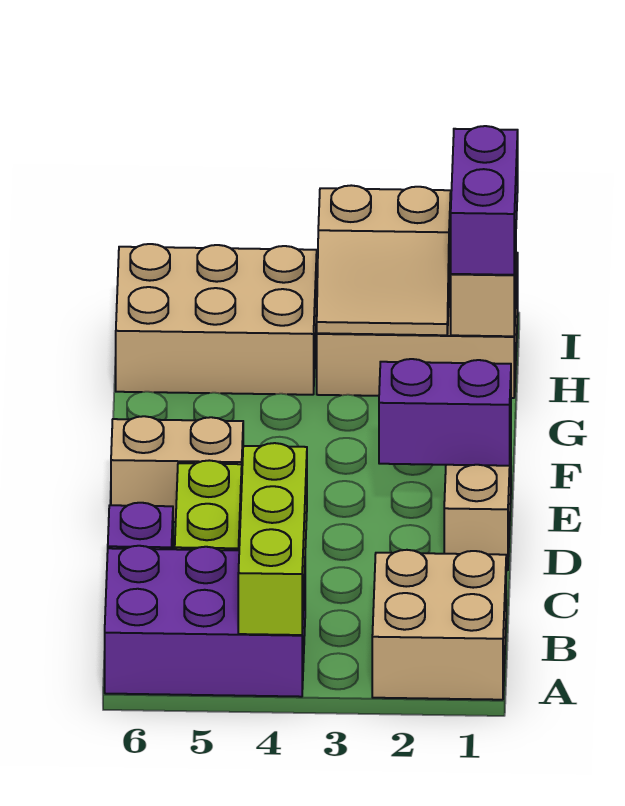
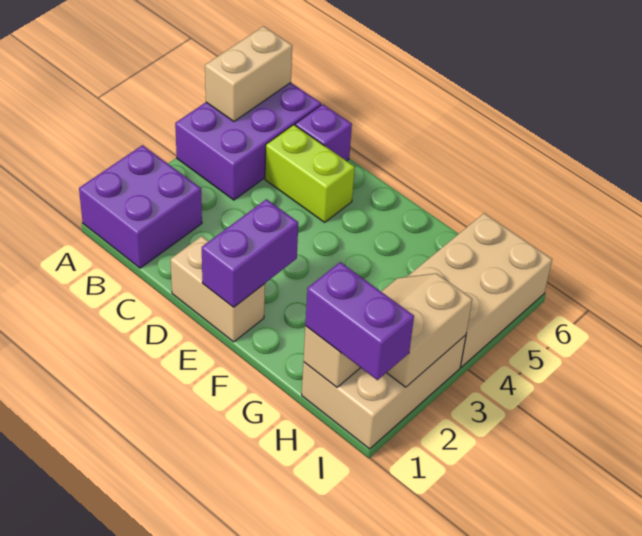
tan brick A1:B2 level 1 -> purple brick A1:B2 level 1
lime brick A4:C4 level 2 -> none
tan brick E5:E6 level 1 -> tan brick A5:A6 level 2

